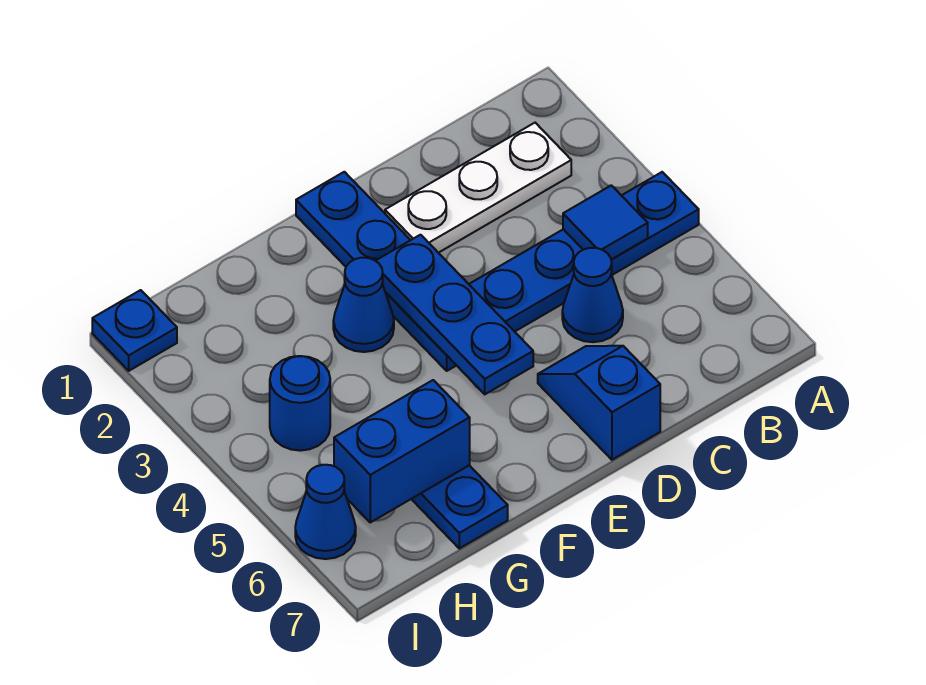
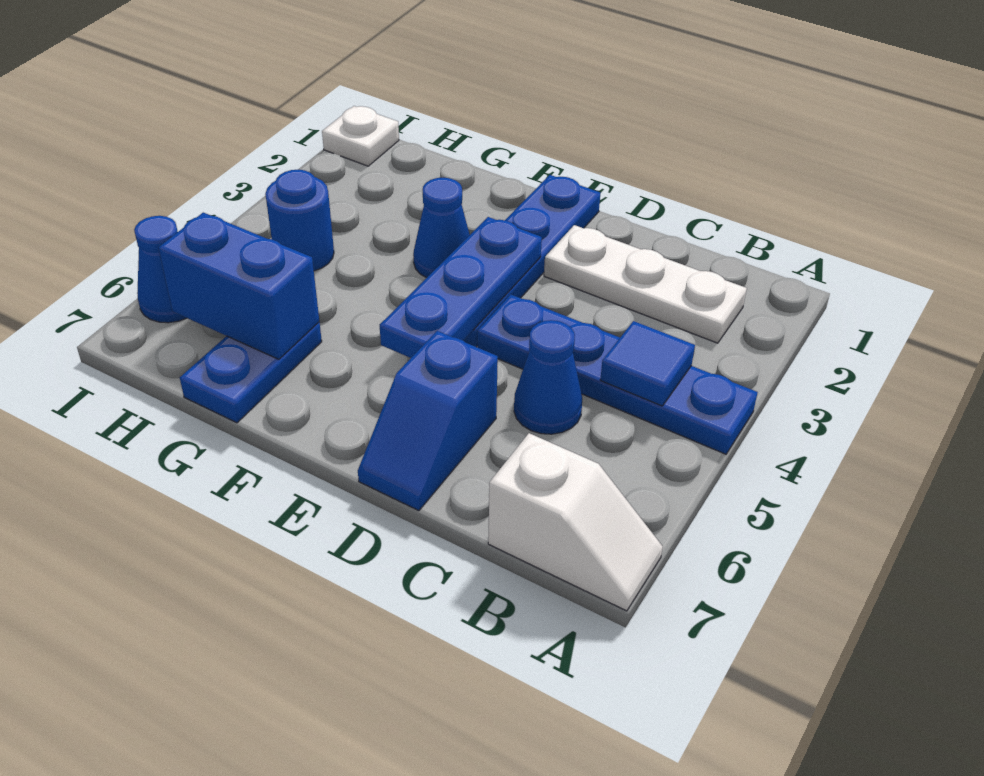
none -> white slope A7:B7 level 1 top B
blue slope D6:D7 level 1 top 7 -> blue slope D6:D7 level 1 top 6
blue plate I1 level 1 -> white plate I1 level 1

